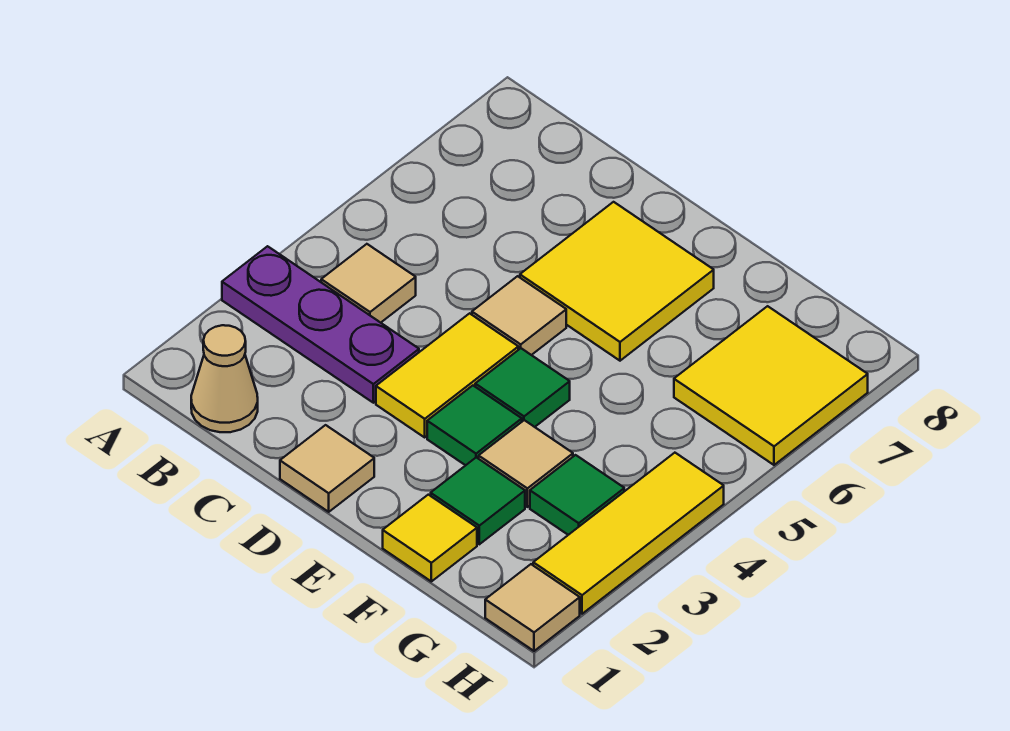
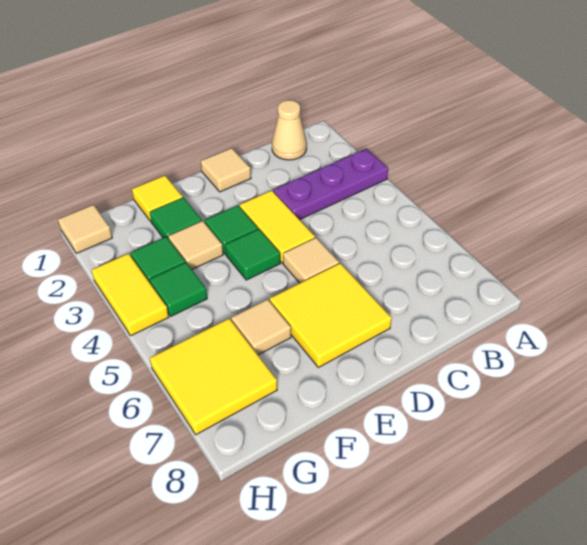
tan tile B4 level 1 -> tan tile F6 level 1
none -> green tile G4 level 1
yellow tile H2:H4 level 1 -> yellow tile H3:H4 level 1

